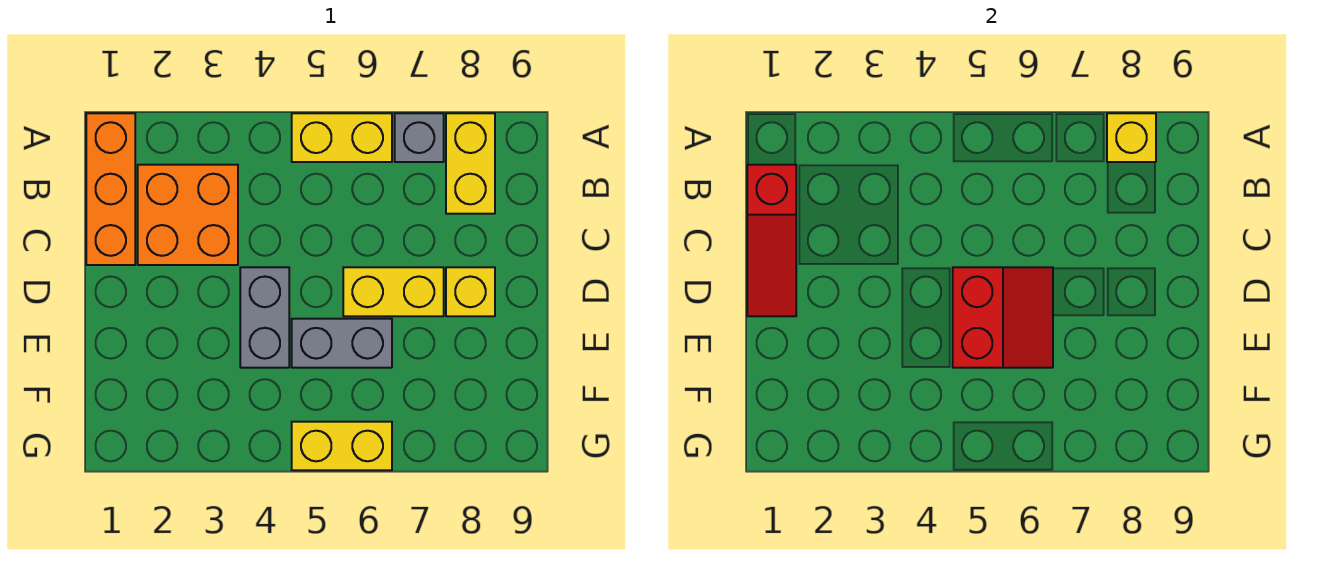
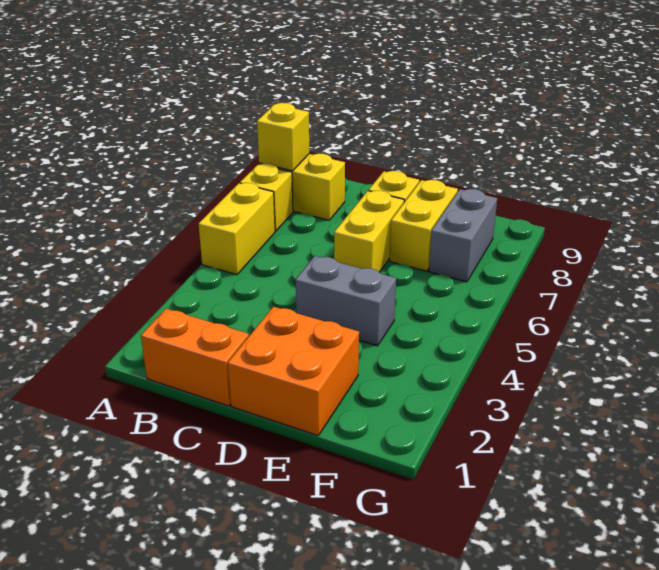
orange brick A1:C1 level 1 -> orange brick B1:C1 level 1
grey brick A7 level 1 -> yellow brick A7 level 1
red slope B1:D1 level 2 top B -> none
orange brick B2:C3 level 1 -> orange brick D1:E2 level 1
red slope D5:E6 level 2 top 5 -> none
grey brick E5:E6 level 1 -> grey brick F7:F8 level 1
yellow brick G5:G6 level 1 -> yellow brick E7:E8 level 1

